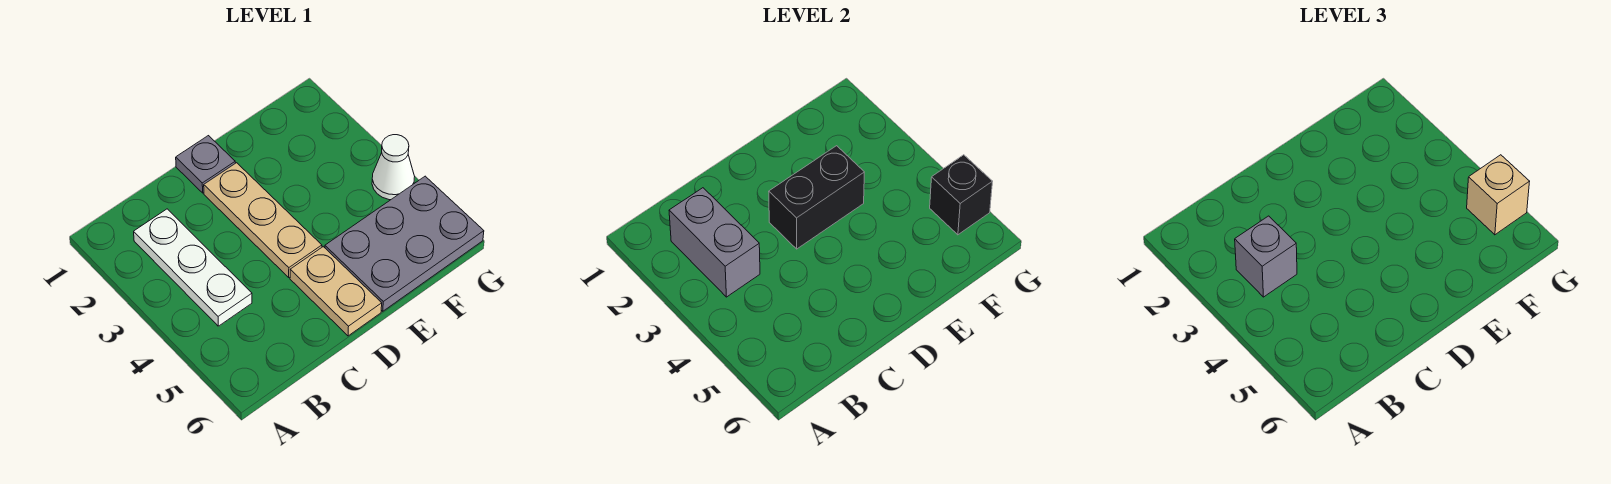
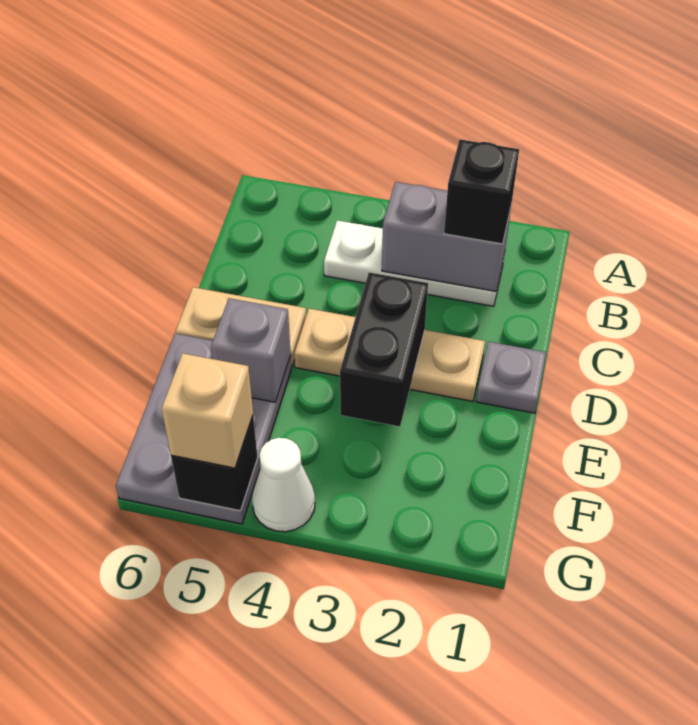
none -> black brick B2 level 3
grey brick B3 level 3 -> grey brick E5 level 2

